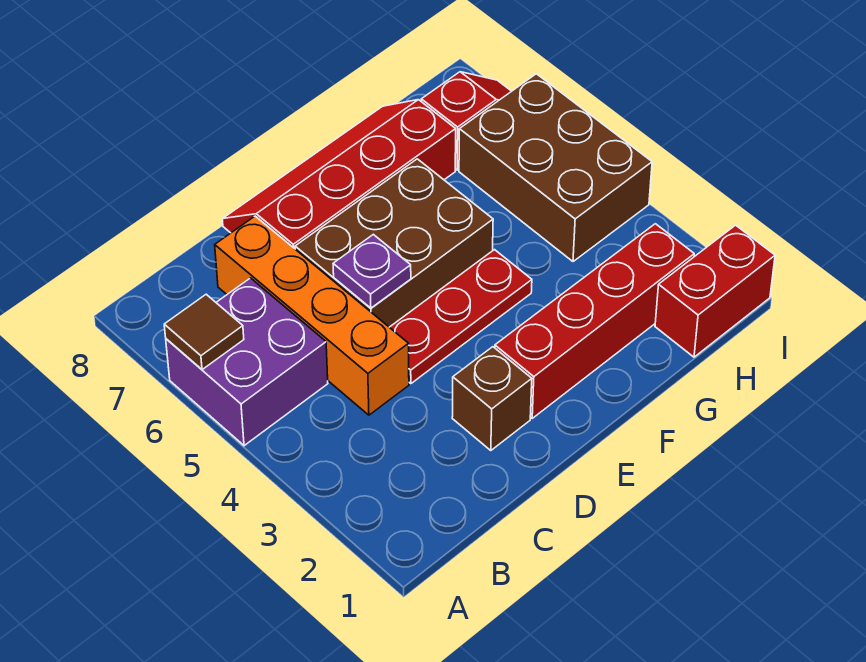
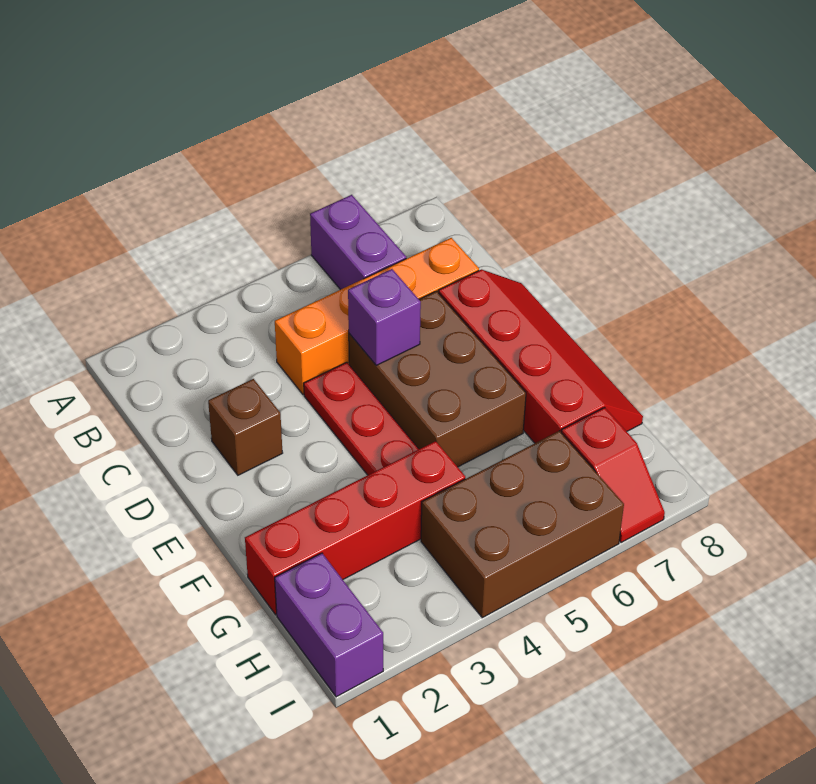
purple brick A5:B6 level 1 -> purple brick A6:B6 level 1
brown tile A6 level 2 -> none
purple plate D5 level 2 -> purple brick D5 level 2
red brick E2:H2 level 1 -> red brick G1:G4 level 1
red brick H1:I1 level 1 -> purple brick H1:I1 level 1

